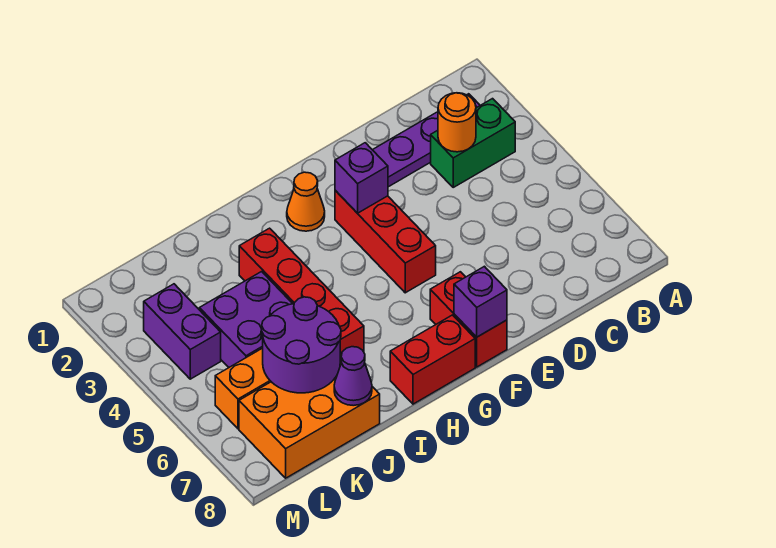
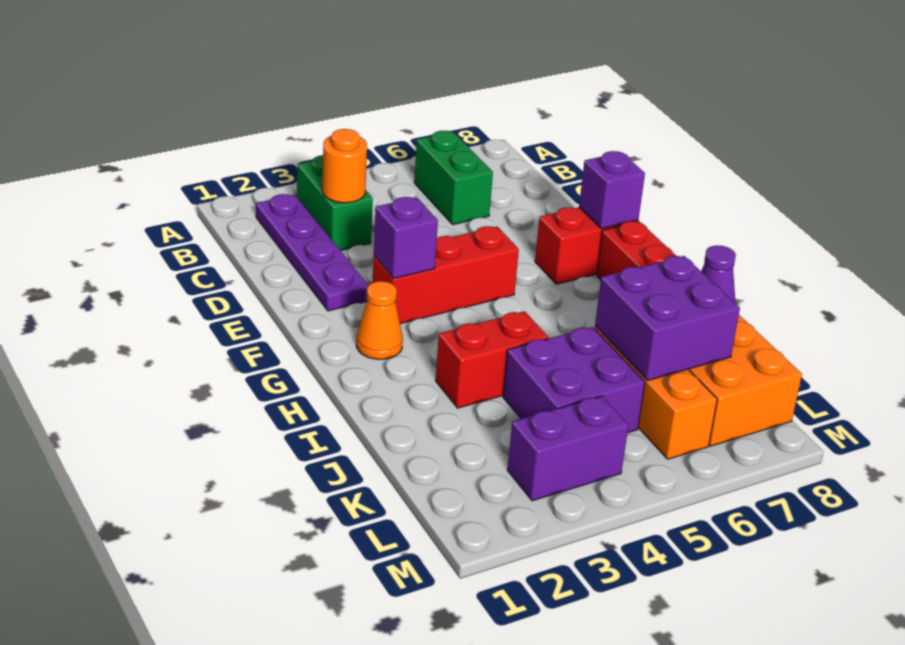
none -> green brick B6:C6 level 1
red brick I3:I6 level 1 -> red brick I3:I4 level 1
purple round brick J6:K7 level 2 -> purple brick J6:K7 level 2

